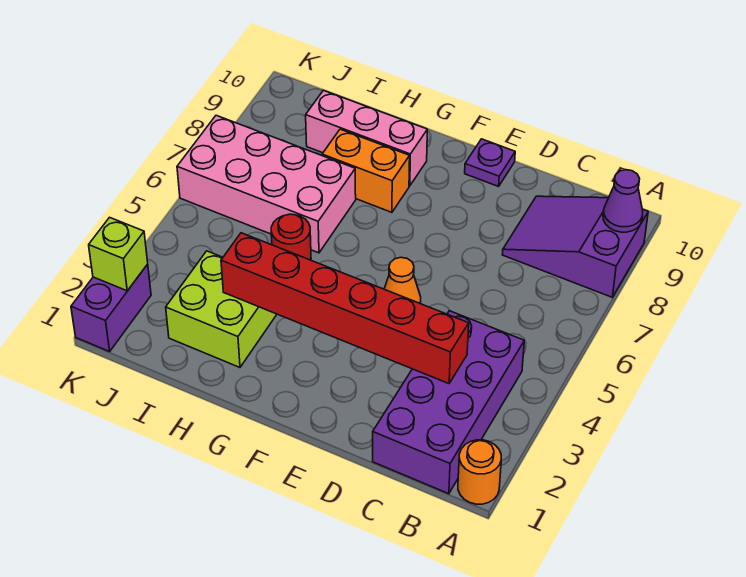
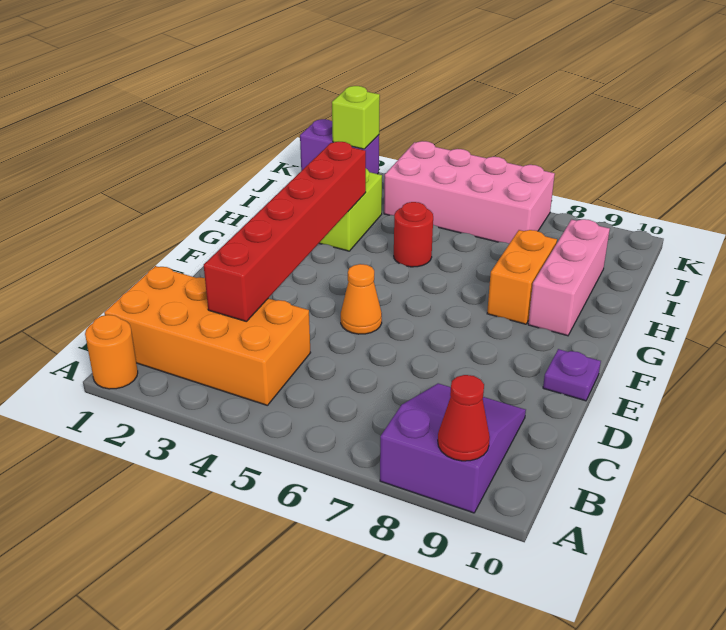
purple cone A9 level 2 -> red cone A9 level 2
purple brick B1:C4 level 1 -> orange brick B1:C4 level 1
pink brick H6:K7 level 1 -> pink brick J4:K7 level 1

